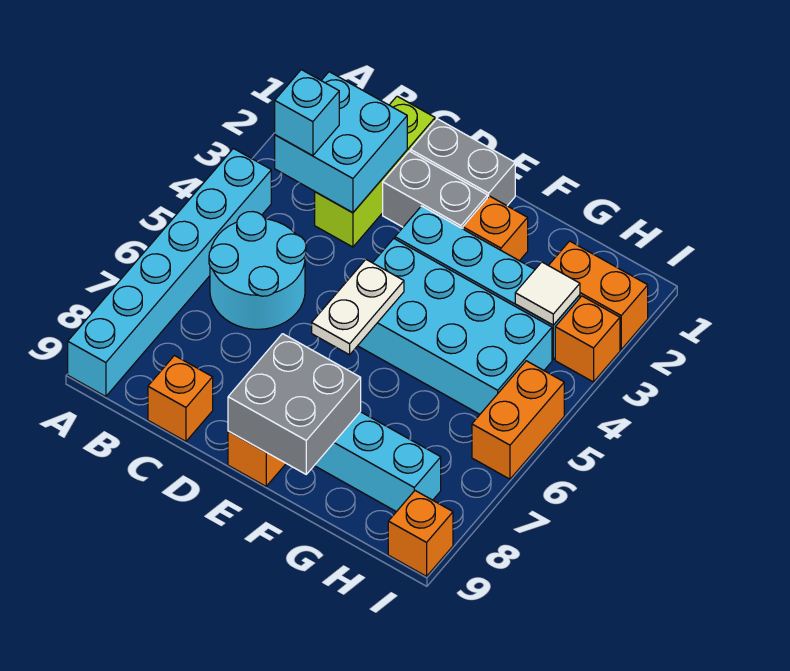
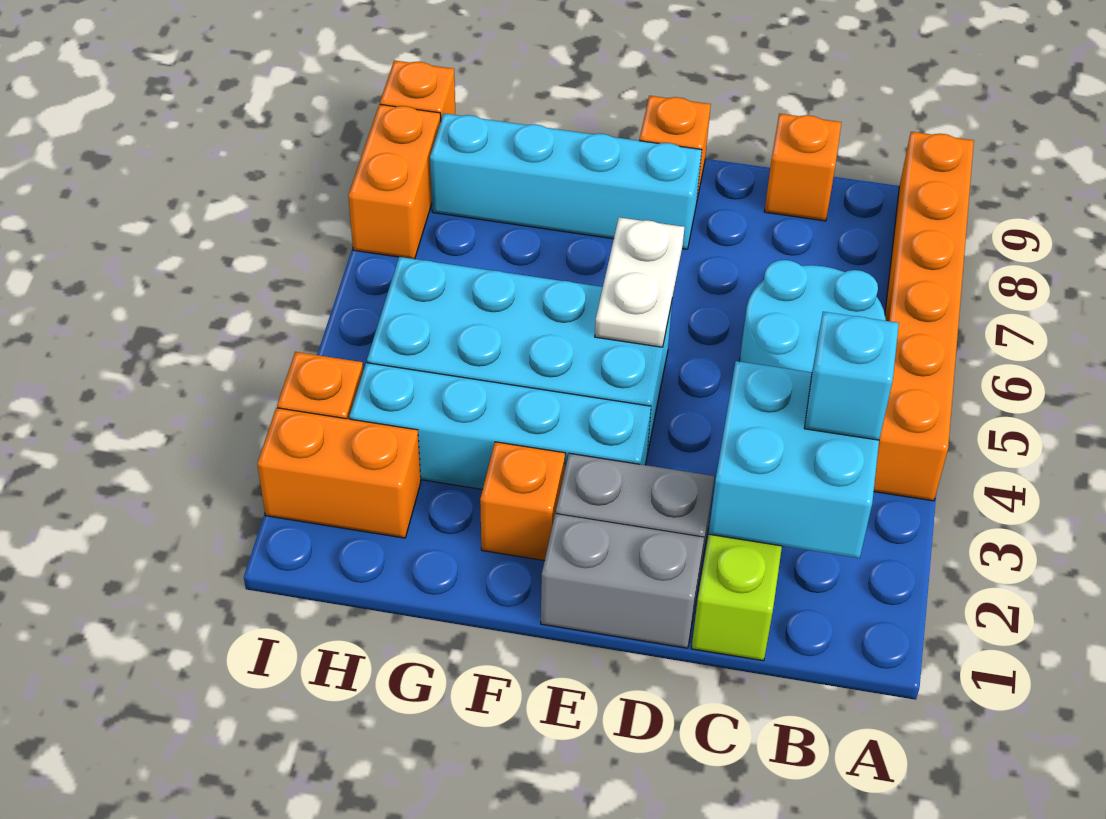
cyan brick A4:A9 level 1 -> orange brick A4:A9 level 1
grey brick E8:F9 level 2 -> none
white tile H3 level 2 -> none
orange brick I5:I6 level 1 -> orange brick I7:I8 level 1

